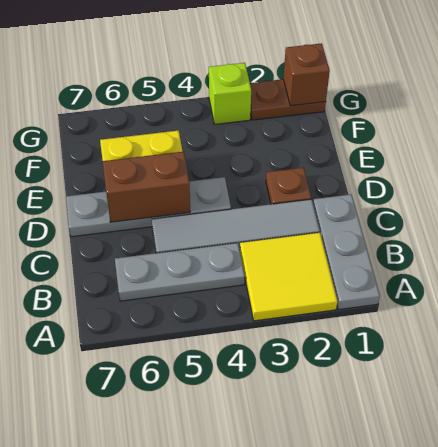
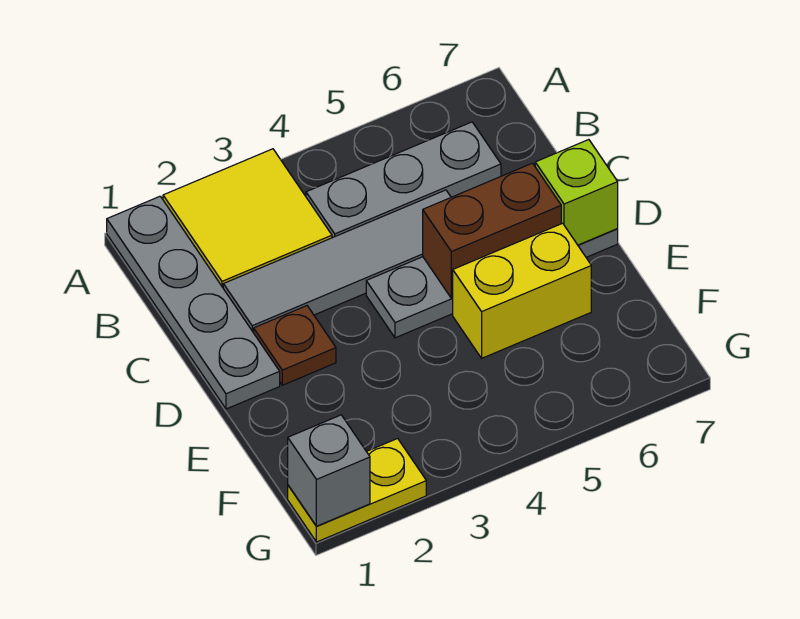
grey plate A1:C1 level 1 -> grey plate A1:D1 level 1
brown plate G1:G2 level 1 -> yellow plate G1:G2 level 1
brown brick G1 level 2 -> grey brick G1 level 2
lime brick G3 level 1 -> lime brick D7 level 2

